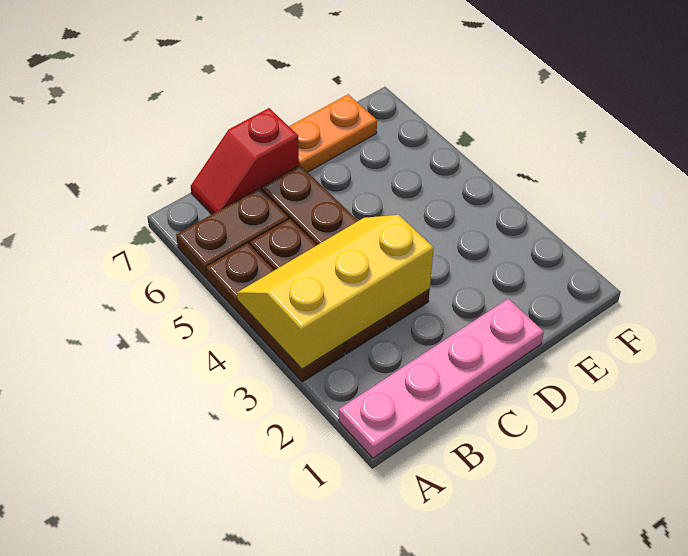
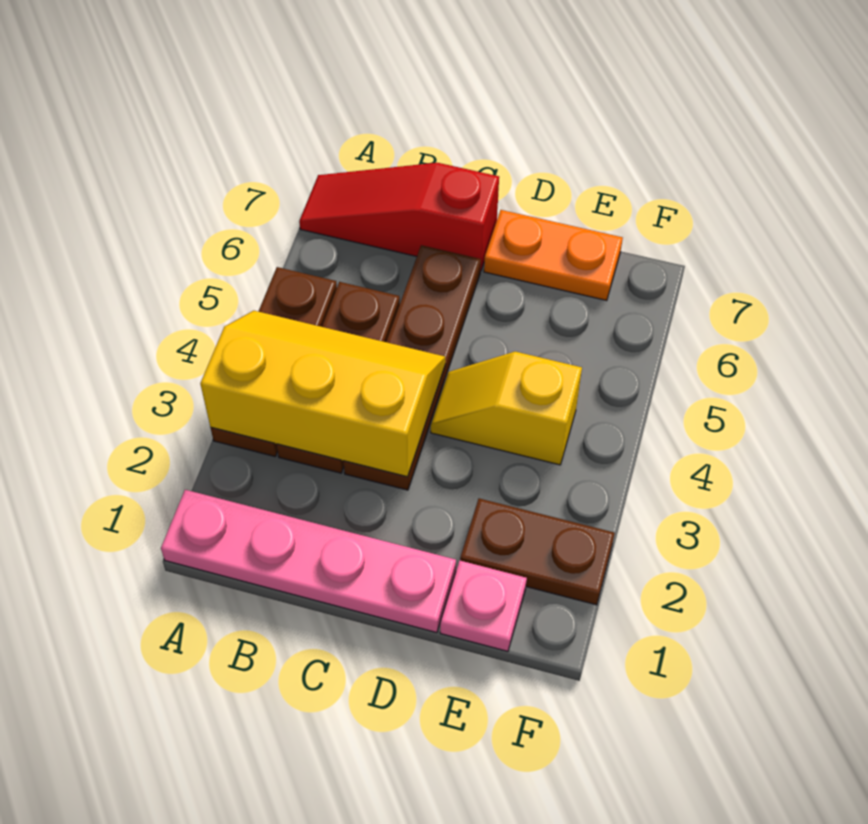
brown plate A6:B6 level 1 -> brown plate E2:F2 level 1
red slope B7:C7 level 1 top C -> red slope A7:C7 level 1 top C
none -> yellow slope D4:E4 level 1 top E
none -> pink plate E1 level 1

